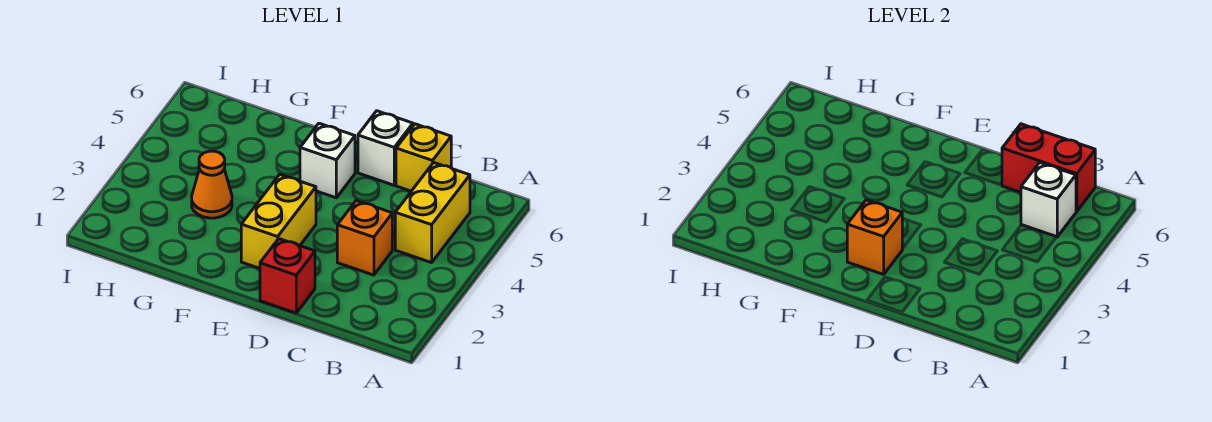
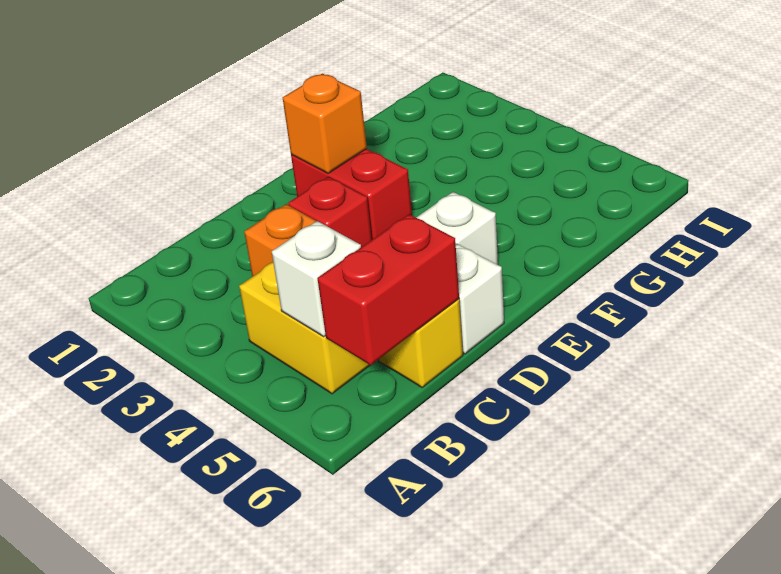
red brick D1 level 1 -> red brick D3 level 1
yellow brick E2:E3 level 1 -> red brick E2:E3 level 1
orange cone G3 level 1 -> none

